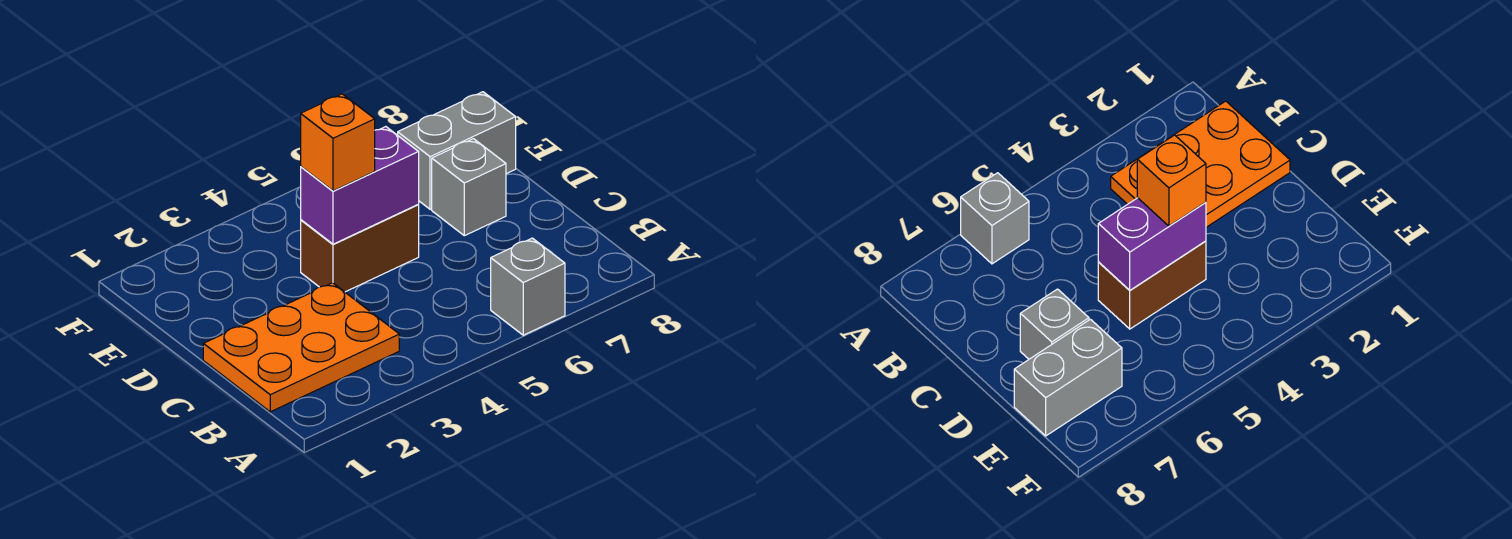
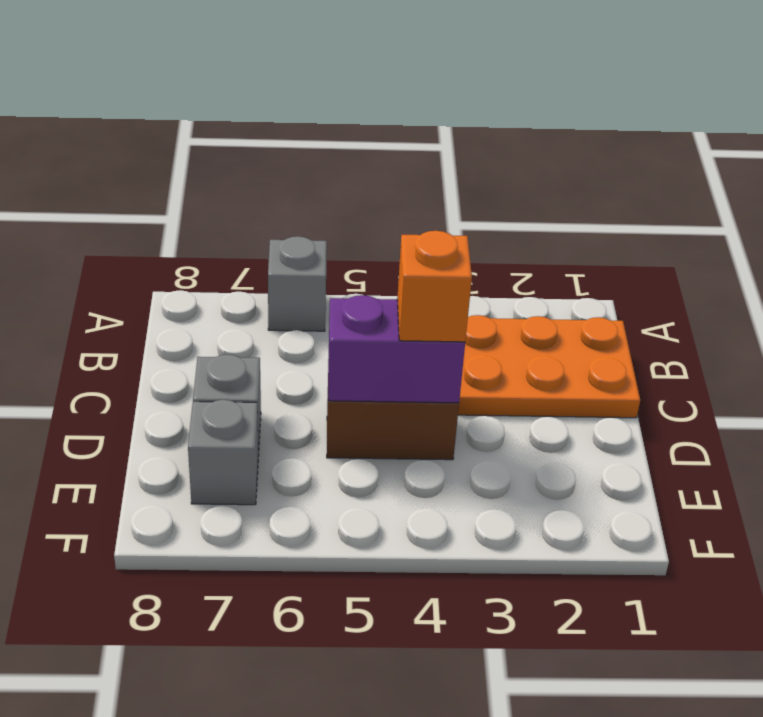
grey brick E7:E8 level 1 -> grey brick E7 level 1

